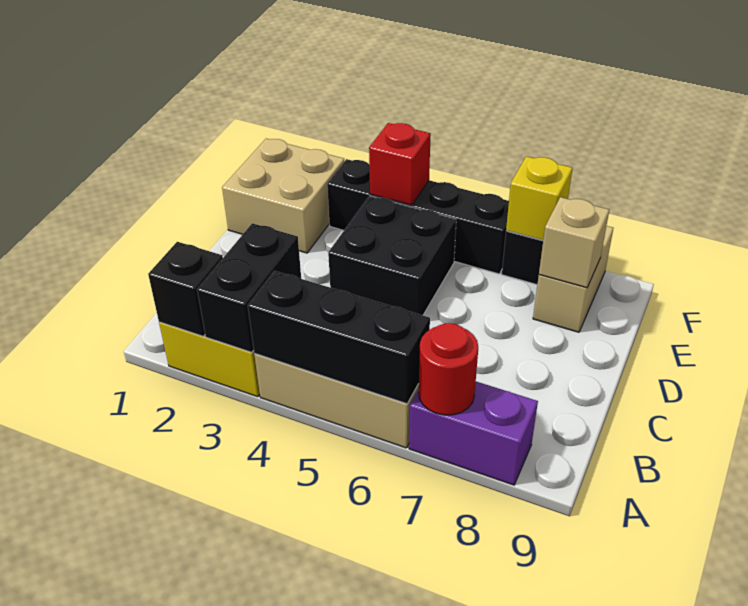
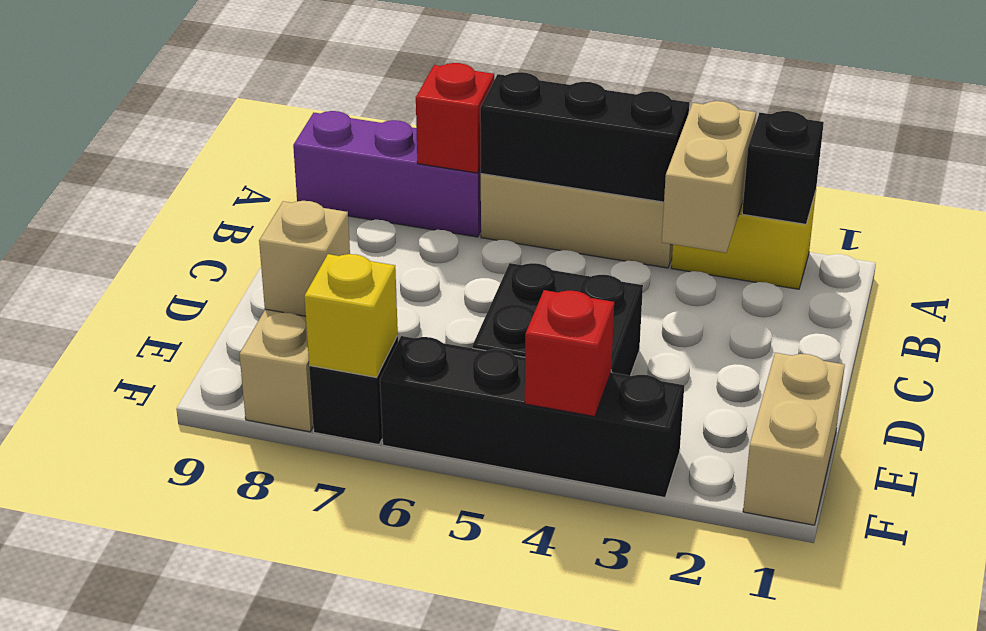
black brick A3:B3 level 2 -> tan brick A3:B3 level 2
purple brick A7:A8 level 1 -> purple brick A7:A9 level 1
red round brick A7 level 2 -> red brick A7 level 2
tan brick E1:F2 level 1 -> tan brick E1:F1 level 1

